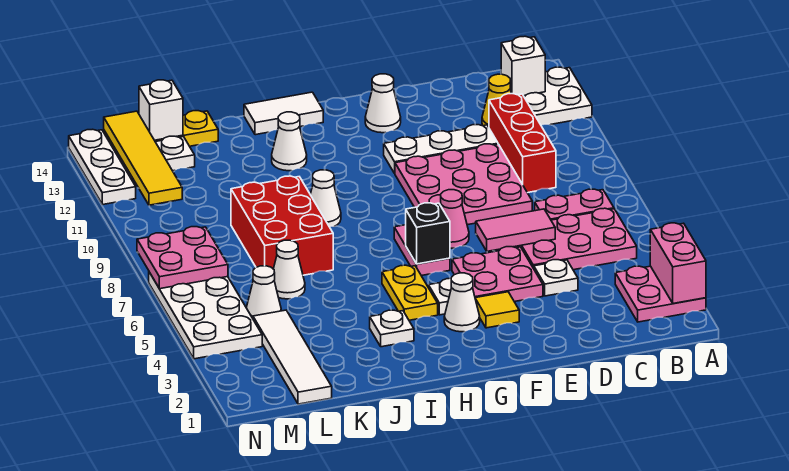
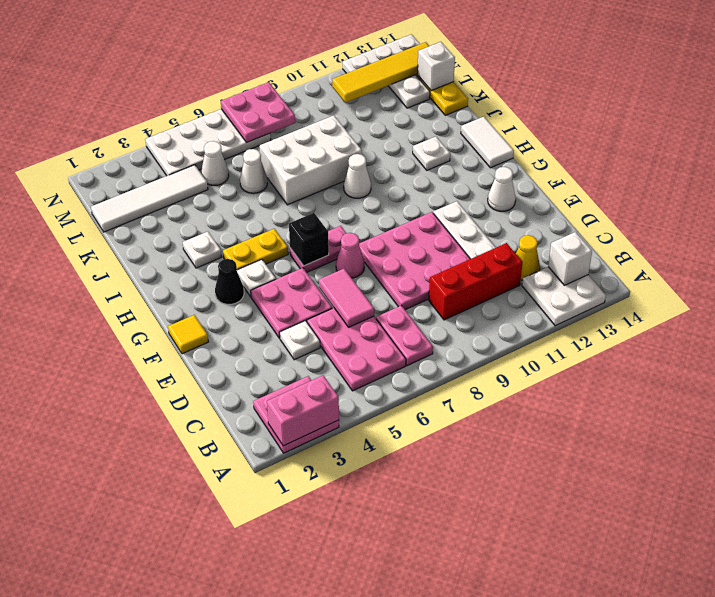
yellow tile F3 level 1 -> yellow tile F1 level 1
white cone G3 level 1 -> black cone G3 level 1
white cone I12 level 1 -> white plate I12 level 1
red brick J7:K9 level 1 -> white brick J7:K9 level 1

